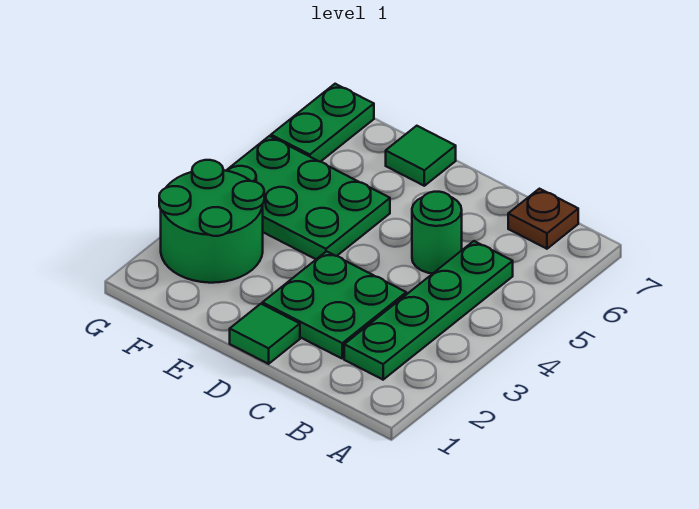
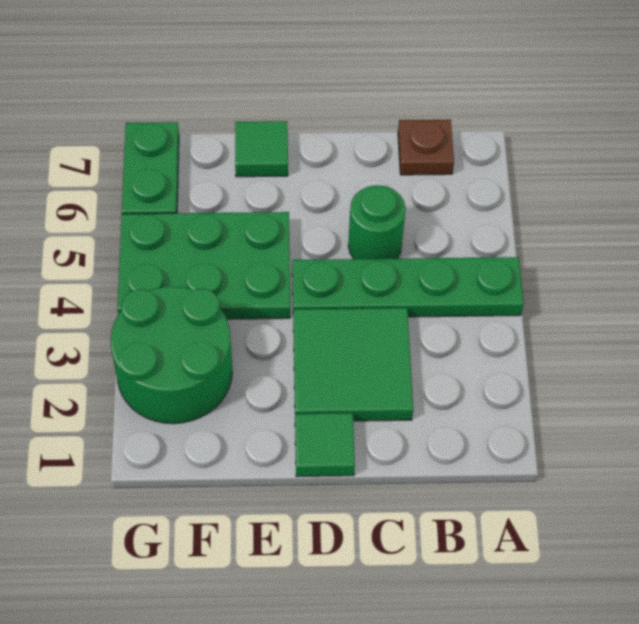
green plate B2:B5 level 1 -> green plate A4:D4 level 1
green plate C2:D3 level 1 -> green tile C2:D3 level 1

